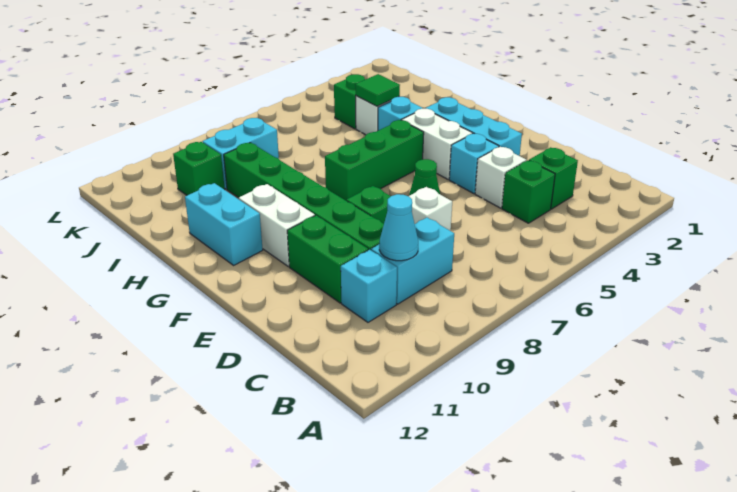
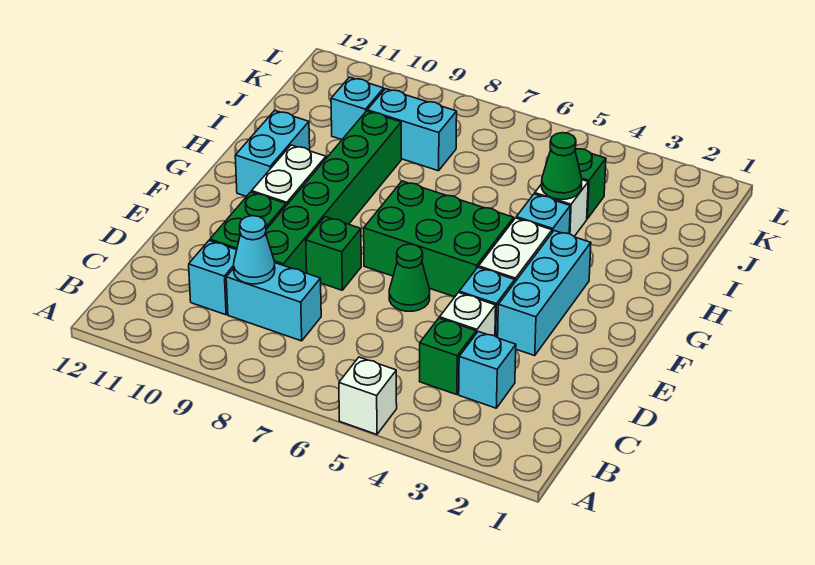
green brick C3 level 1 -> cyan brick C3 level 1
white brick D7 level 1 -> white brick A5 level 1
green brick G5:G7 level 1 -> green brick F5:G7 level 1
green tile I4 level 2 -> green cone I4 level 2
green brick J10 level 1 -> cyan brick J10 level 1

